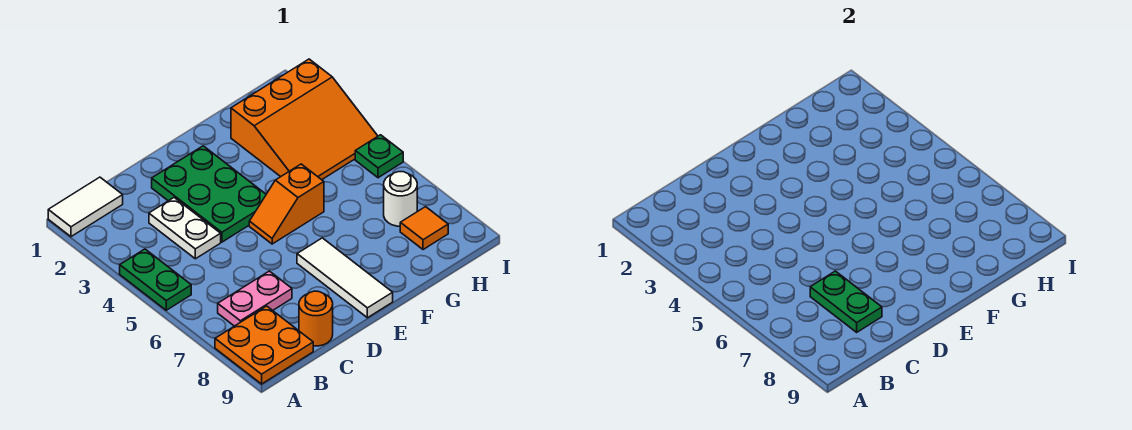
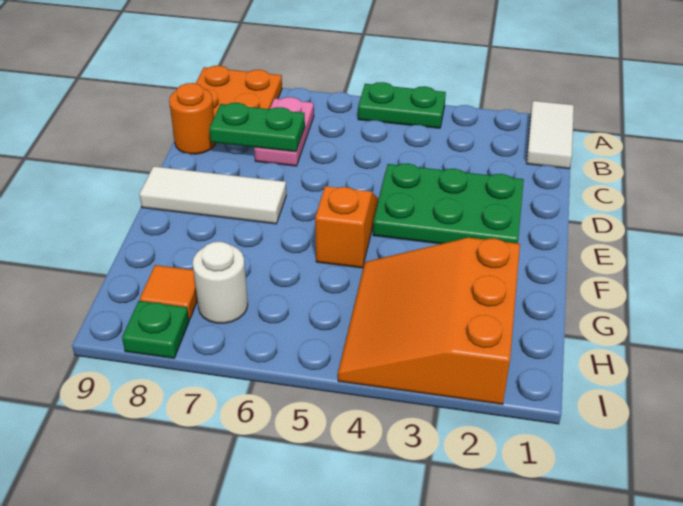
white plate C3:C4 level 1 -> none
green plate I5 level 1 -> green plate I8 level 1

